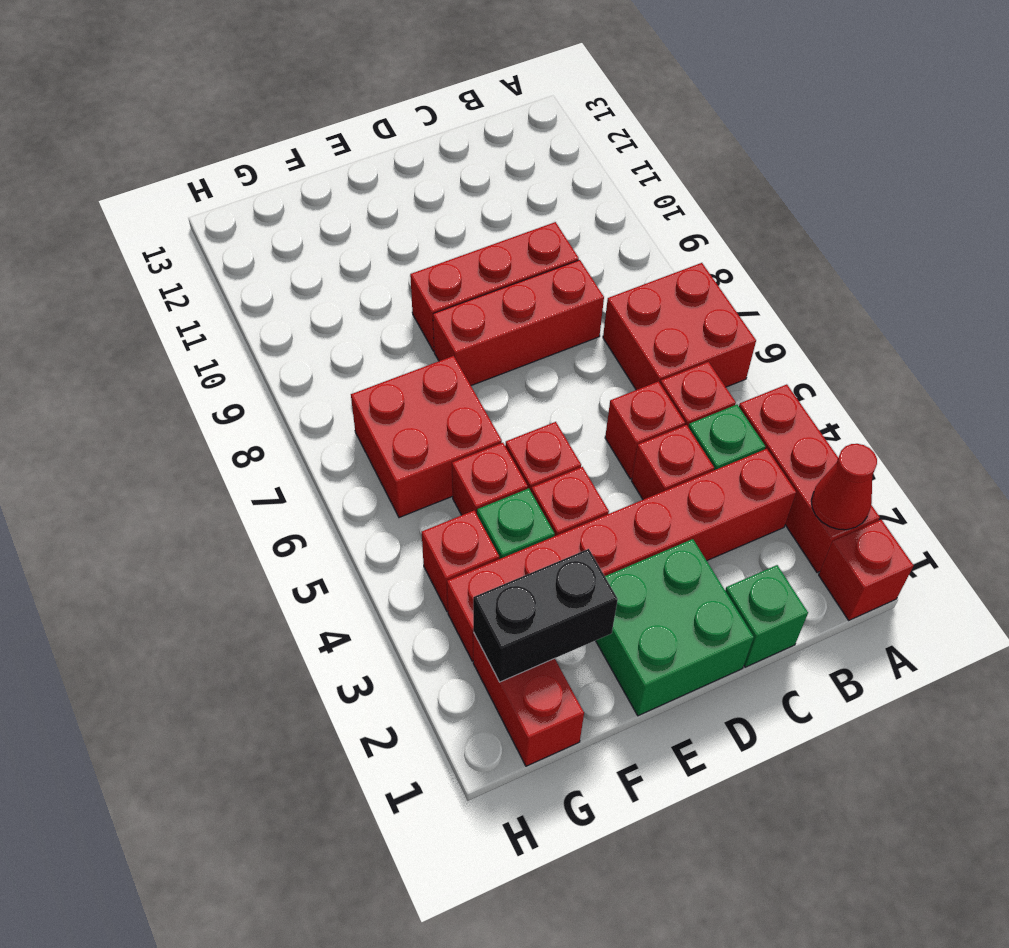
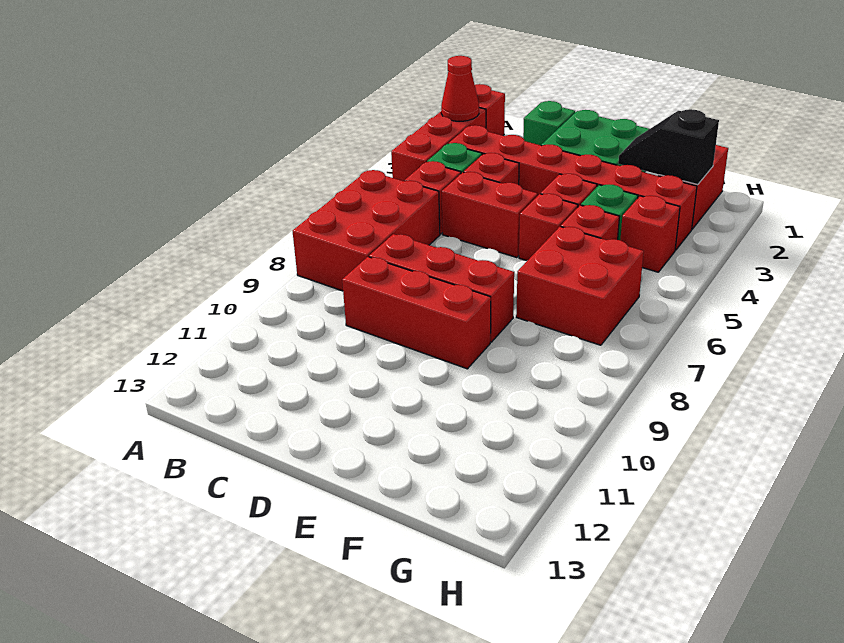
red brick A6:B7 level 1 -> red brick A6:B8 level 1
red brick C5 level 1 -> red brick C5:D5 level 1
black brick F2:G2 level 2 -> black slope F2:G2 level 2 top G

